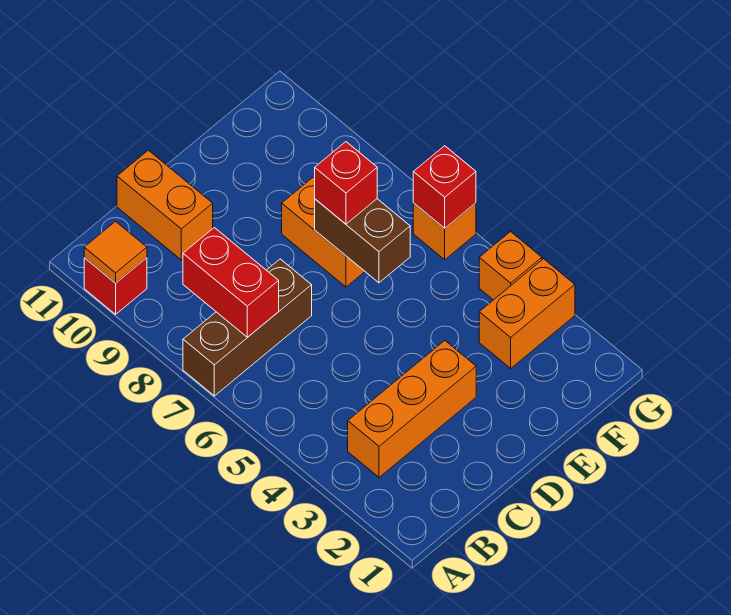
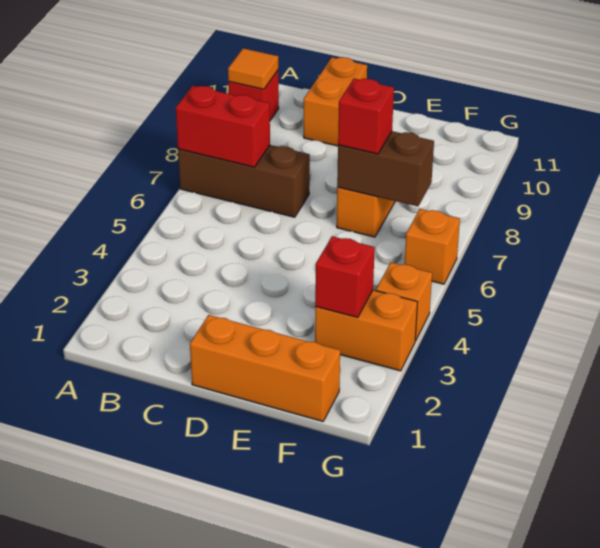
orange brick B3:D3 level 1 -> orange brick D1:F1 level 1
red brick B7:B8 level 2 -> red brick A7:B7 level 2
brown brick E6:E7 level 2 -> brown brick E7:F7 level 2
red brick G6 level 2 -> red brick F3 level 2

